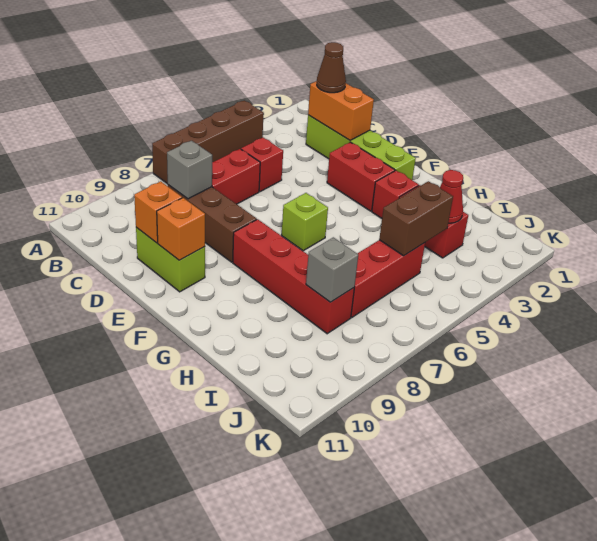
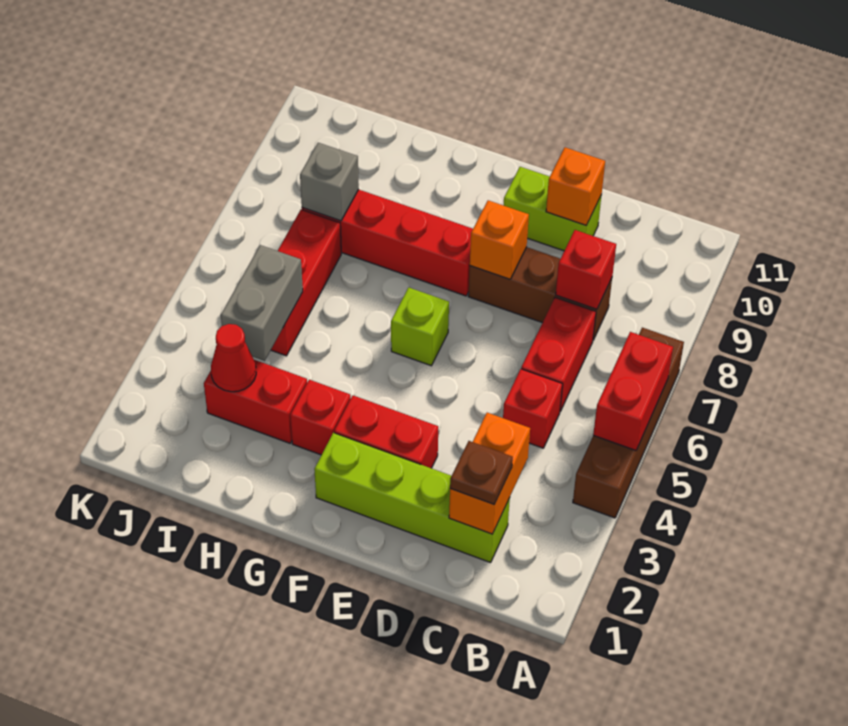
none -> red brick A5:A6 level 2
orange brick C2:D2 level 2 -> orange brick C2:C3 level 2
brown cone C2 level 3 -> brown plate C2 level 3
grey brick C8 level 2 -> red brick C8 level 2
orange brick E10 level 2 -> orange brick E8 level 2
brown brick I4:I5 level 2 -> grey brick I4:I5 level 2

